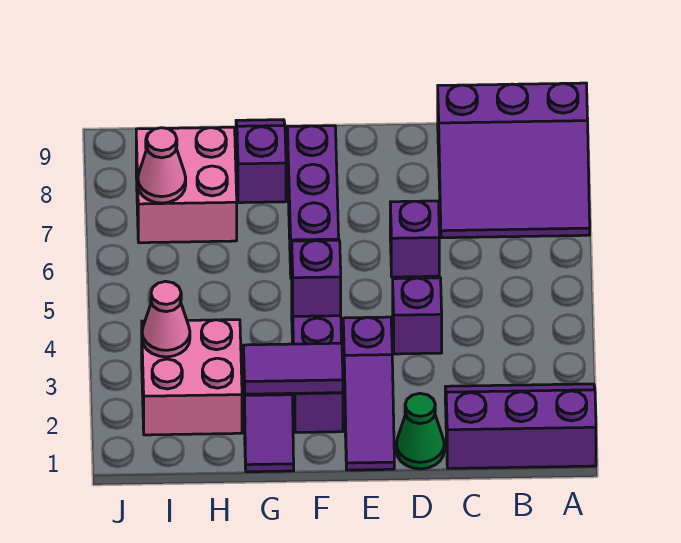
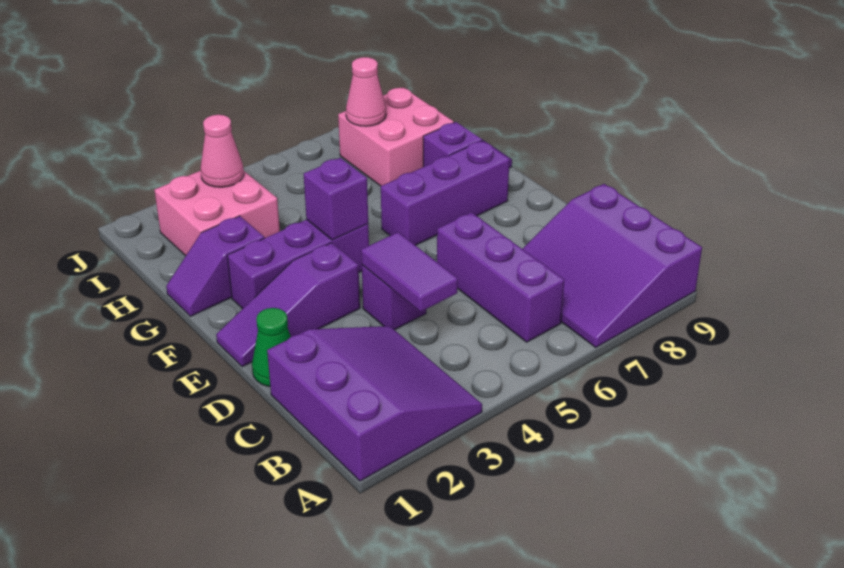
purple slope A1:C2 level 1 top 1 -> purple slope A1:C3 level 1 top 1
purple brick D6 level 1 -> purple brick B6:D6 level 1
purple tile F2:G2 level 2 -> purple tile C4:D4 level 2

